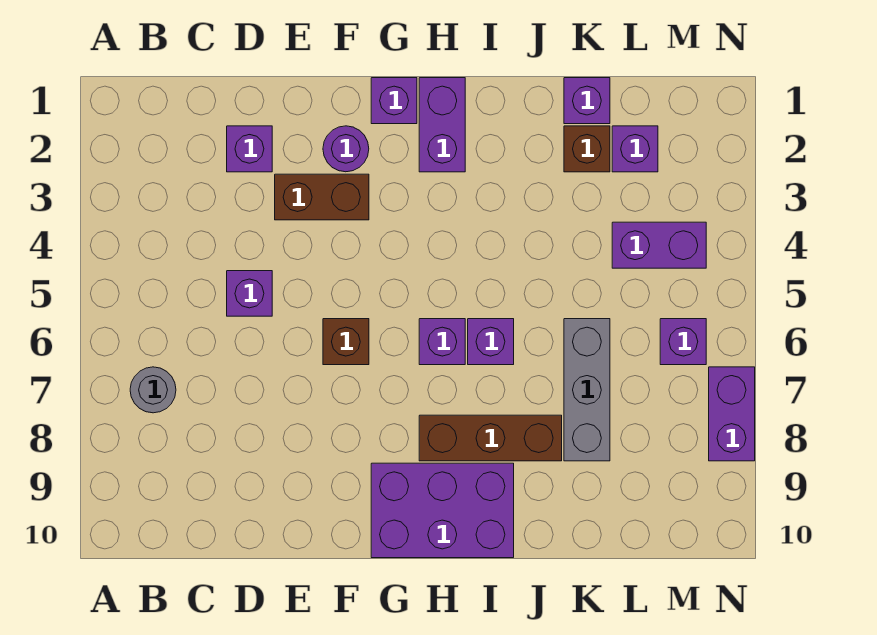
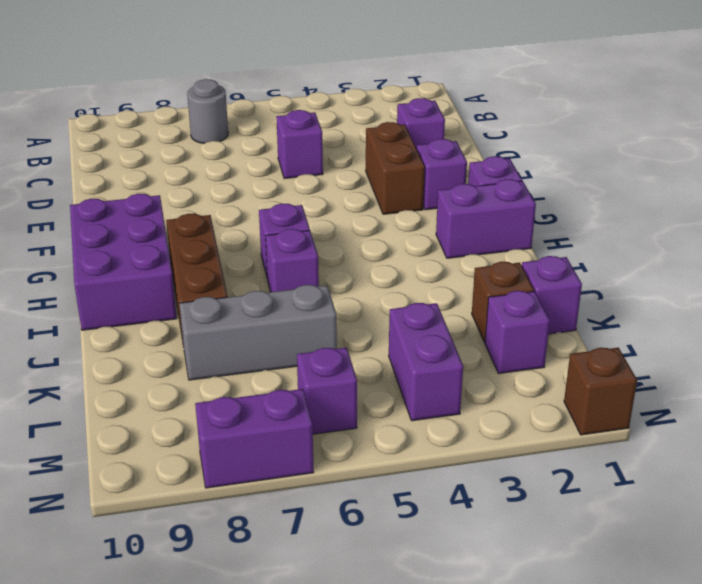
purple round brick F2 level 1 -> purple brick F2 level 1
brown brick F6 level 1 -> brown brick N1 level 1

